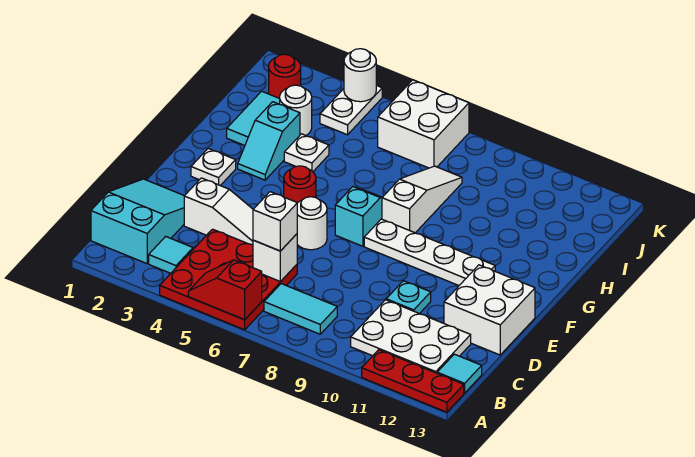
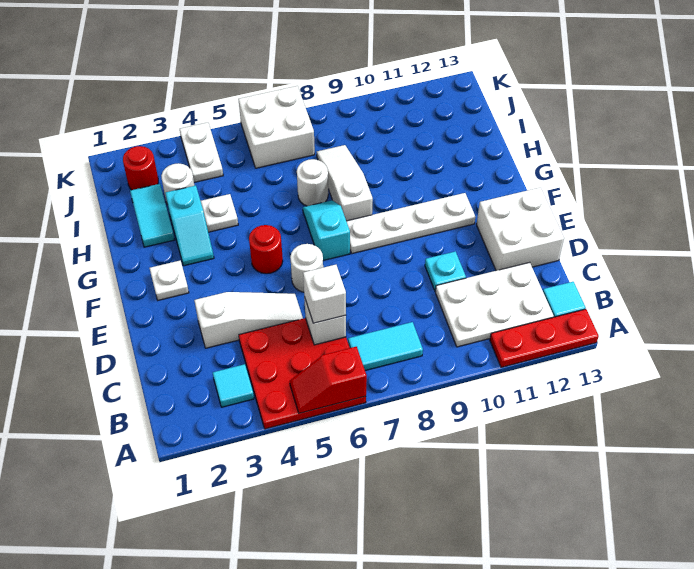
cyan slope B1:D2 level 1 top B -> none
white round brick K4 level 2 -> white round brick H7 level 1

